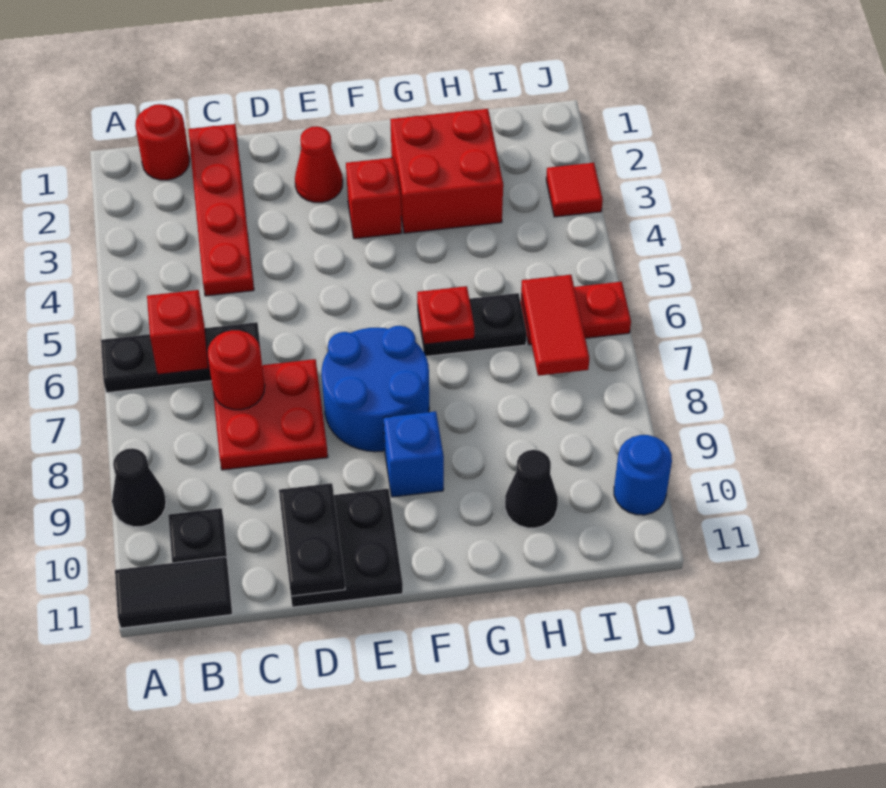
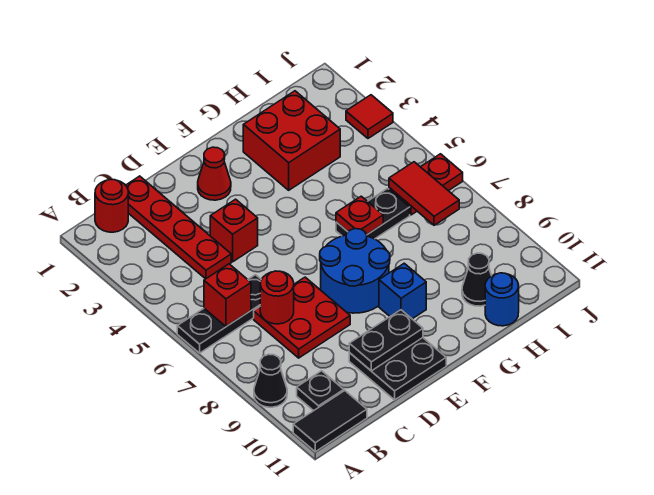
black plate D10:D11 level 2 -> black plate D10:E10 level 2
red brick F3 level 1 -> red brick D4 level 1
blue round brick J10 level 1 -> blue round brick H11 level 1

